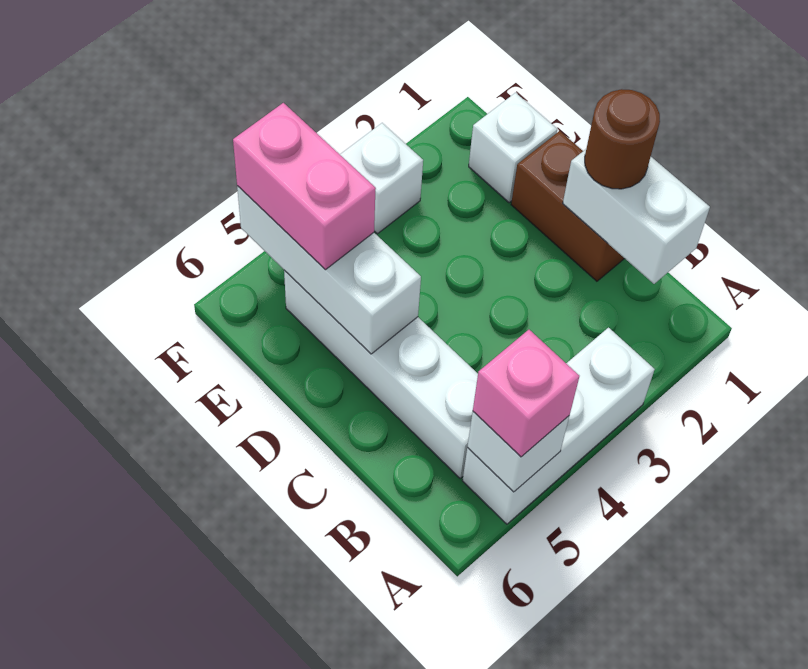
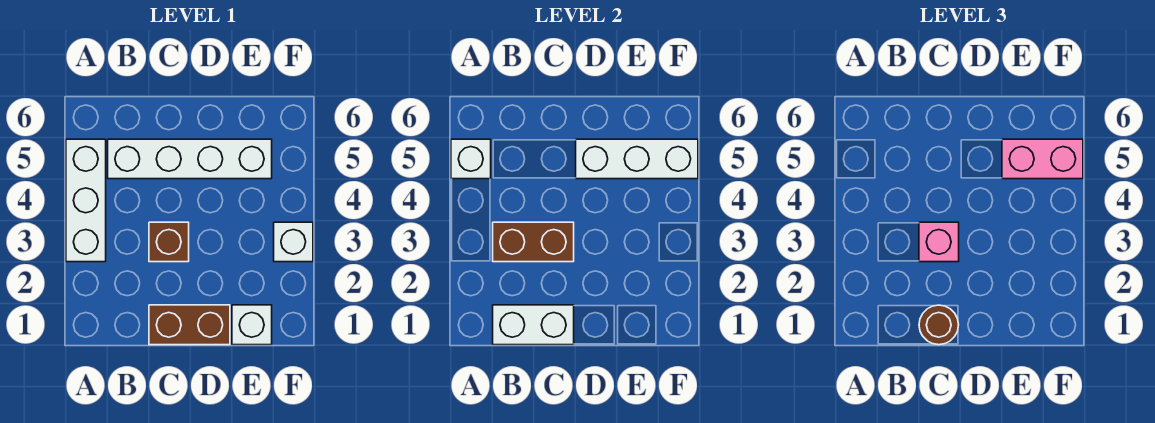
pink brick A5 level 3 -> pink brick C3 level 3
none -> brown brick B3:C3 level 2
none -> brown brick C3 level 1

